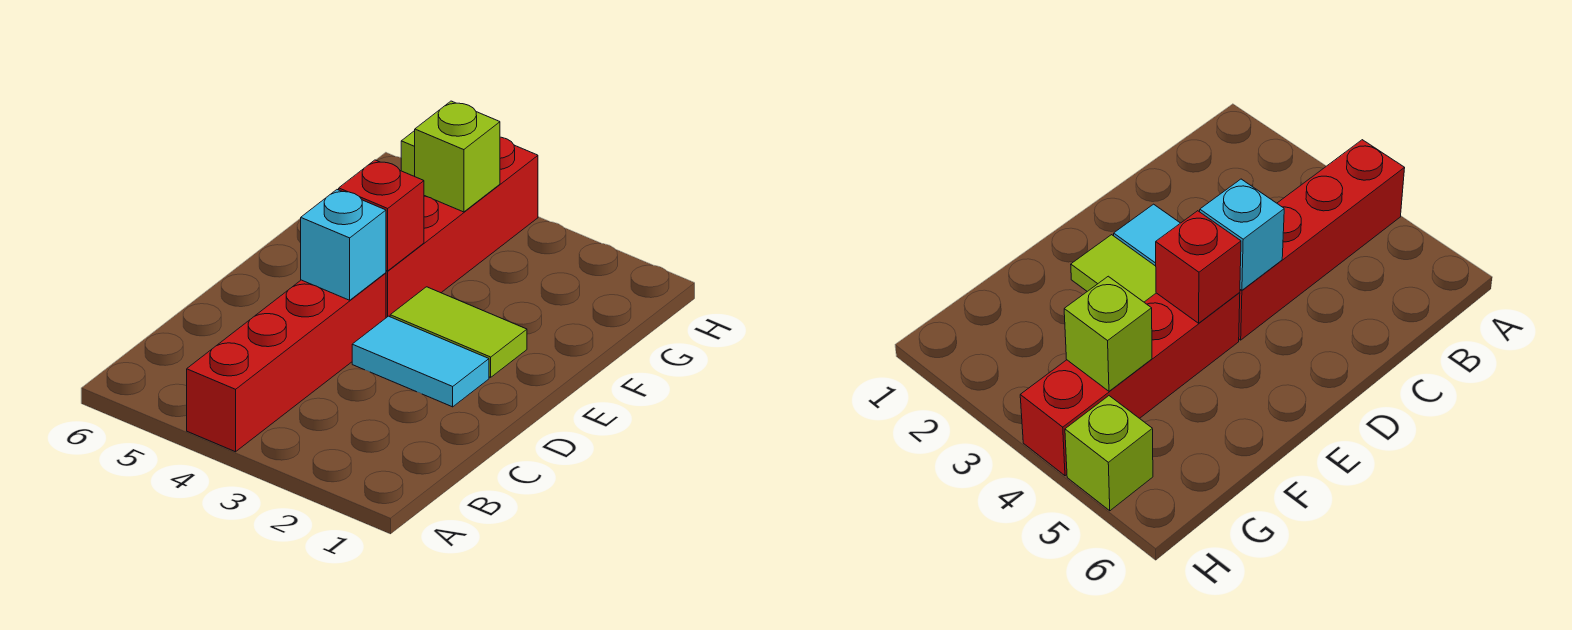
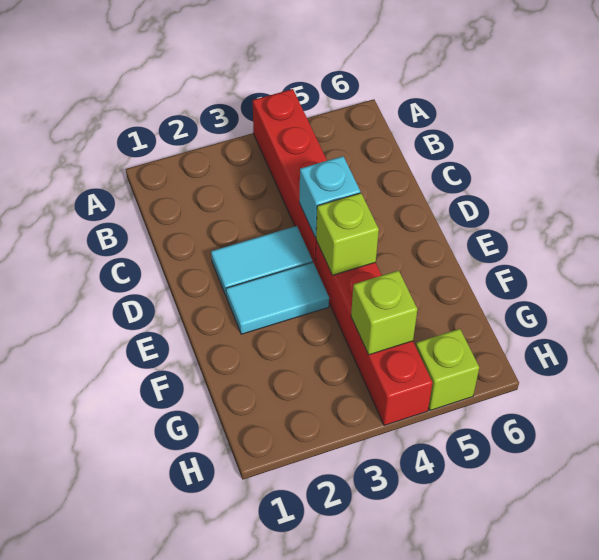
lime tile E2:E3 level 1 -> cyan tile E2:E3 level 1
red brick E4 level 2 -> lime brick E4 level 2

